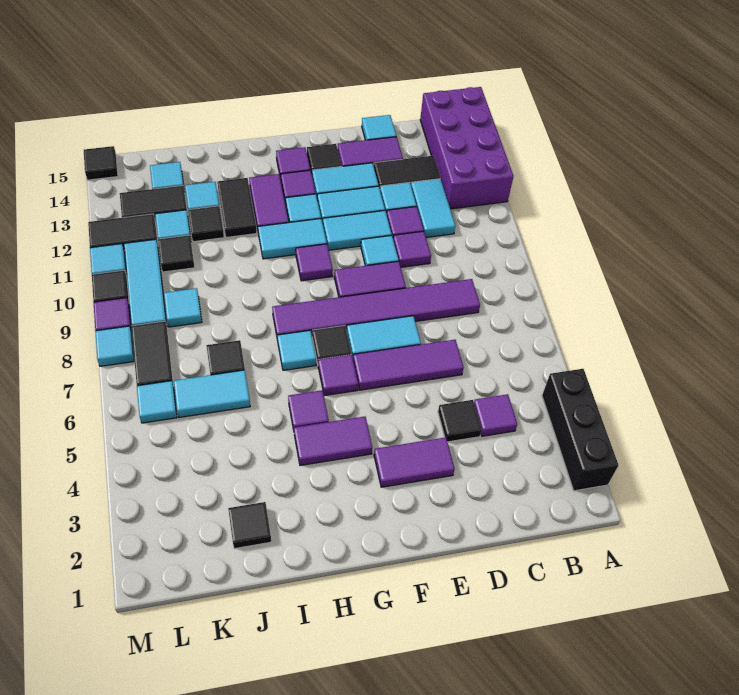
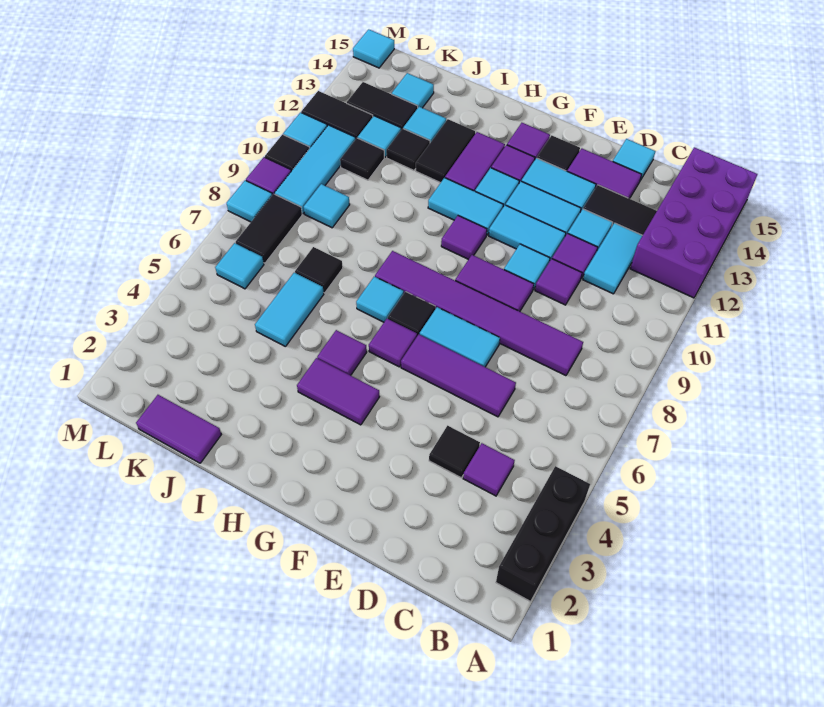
purple tile E3:F3 level 1 -> purple tile J1:K1 level 1
black tile J2 level 1 -> none
cyan tile J6:K6 level 1 -> cyan tile J5:J6 level 1
black tile M15 level 1 -> cyan tile M15 level 1

